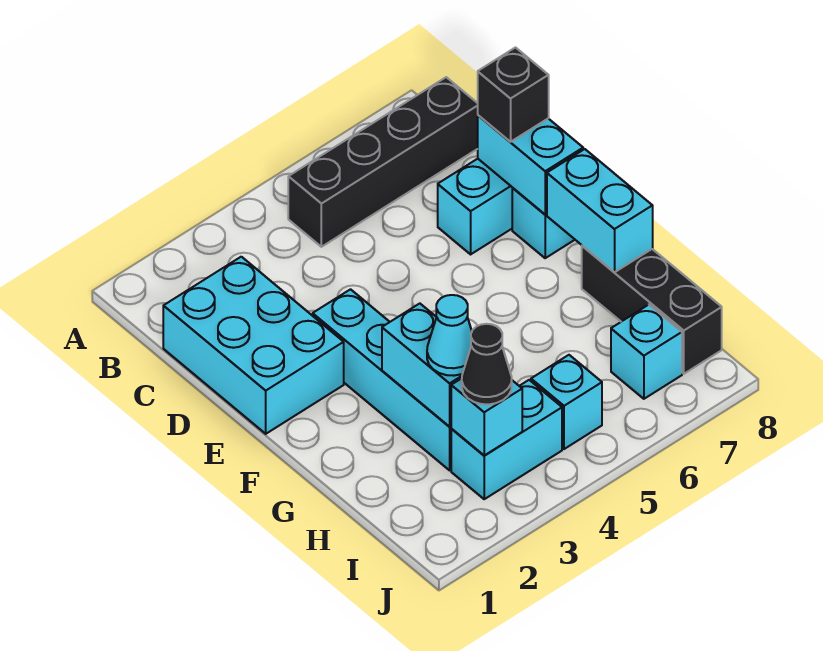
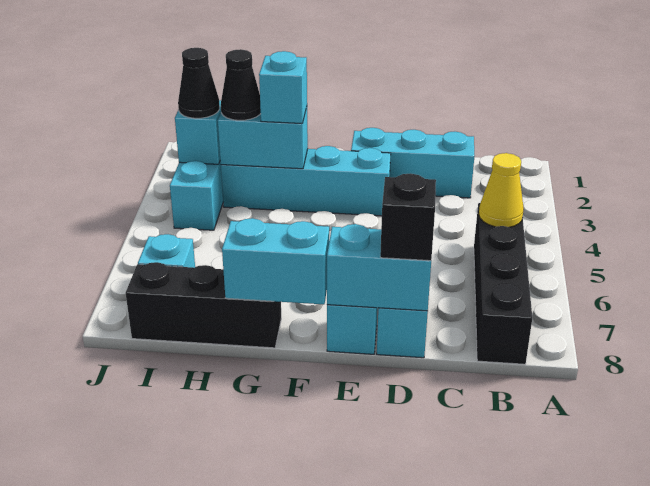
none -> yellow cone B5 level 2
cyan brick C1:E2 level 1 -> cyan brick C2:E2 level 1
cyan cone H3 level 3 -> black cone H3 level 3
cyan brick I5 level 1 -> cyan brick G3 level 3

